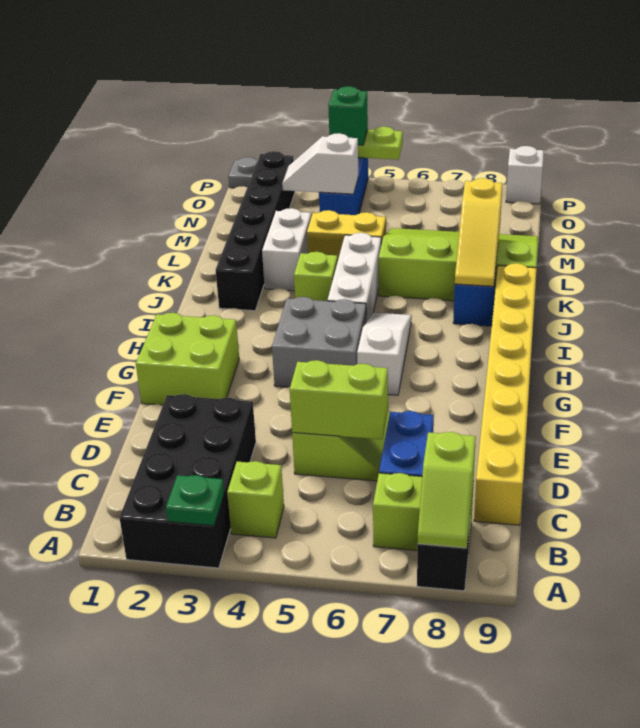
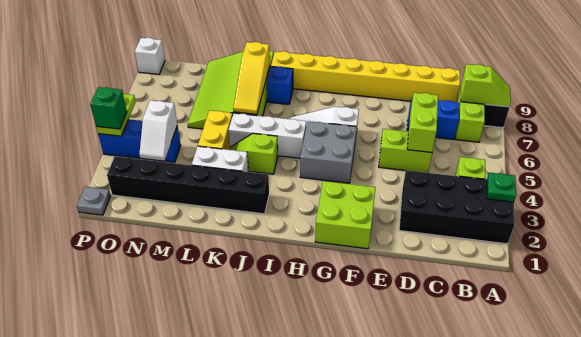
yellow slope J8:L8 level 2 top L -> yellow slope K6:K8 level 2 top 8

